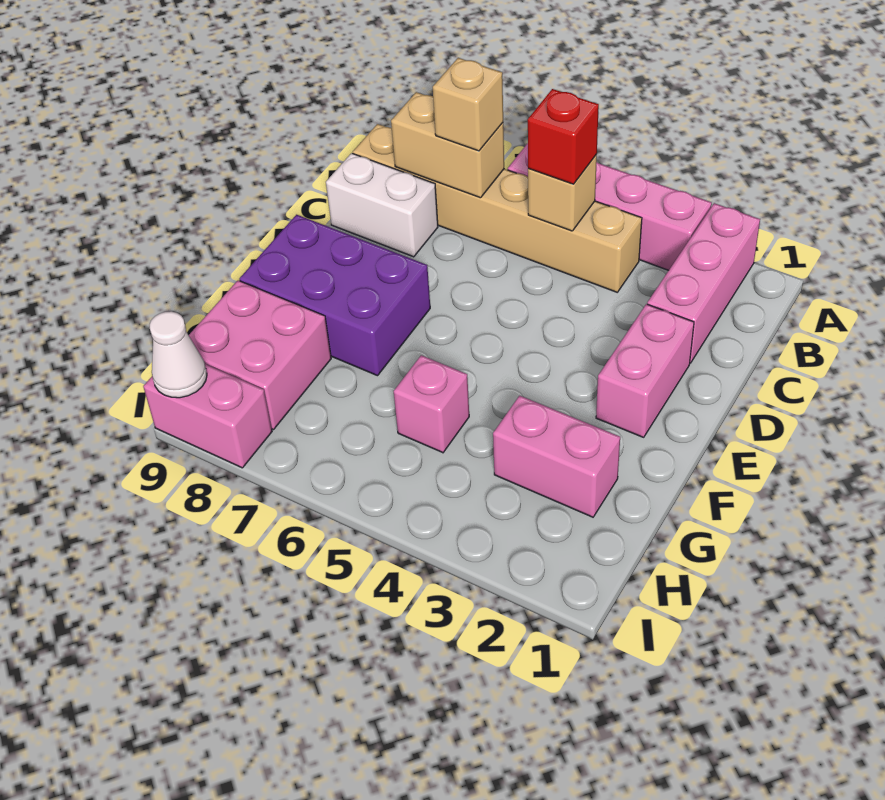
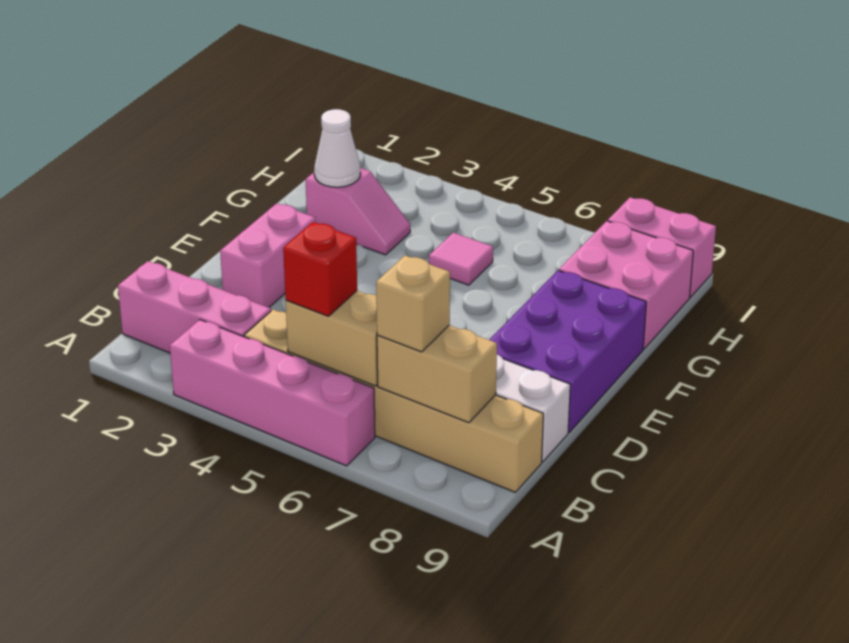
pink brick A2:C2 level 1 -> pink brick B1:B3 level 1
tan brick B5 level 2 -> tan brick B5:B6 level 2
purple brick E7:F9 level 1 -> purple brick D8:F9 level 1
pink brick G2:G3 level 1 -> pink slope G2:G3 level 1 top 2
pink brick G5 level 1 -> pink tile G5 level 1
white cone I9 level 2 -> white cone G2 level 2

